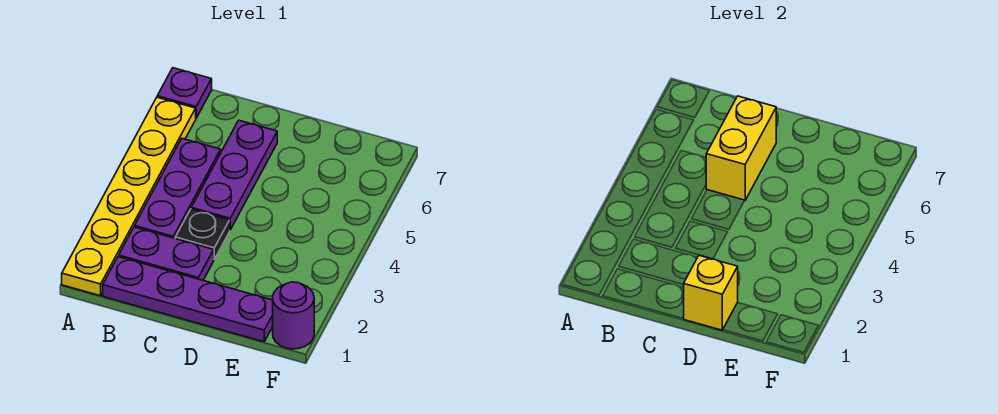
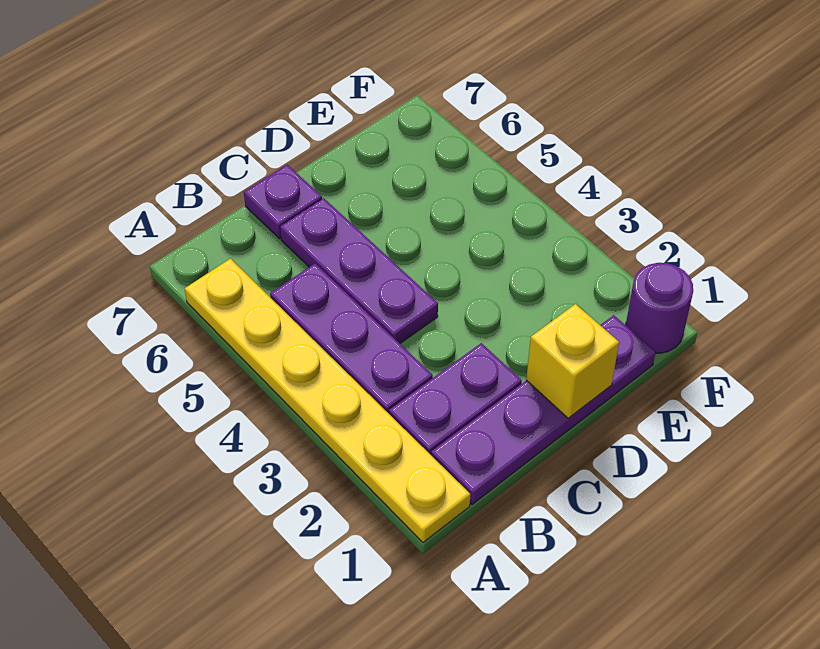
purple plate A7 level 1 -> purple plate C7 level 1
black plate C3 level 1 -> none
yellow brick C5:C6 level 2 -> none

